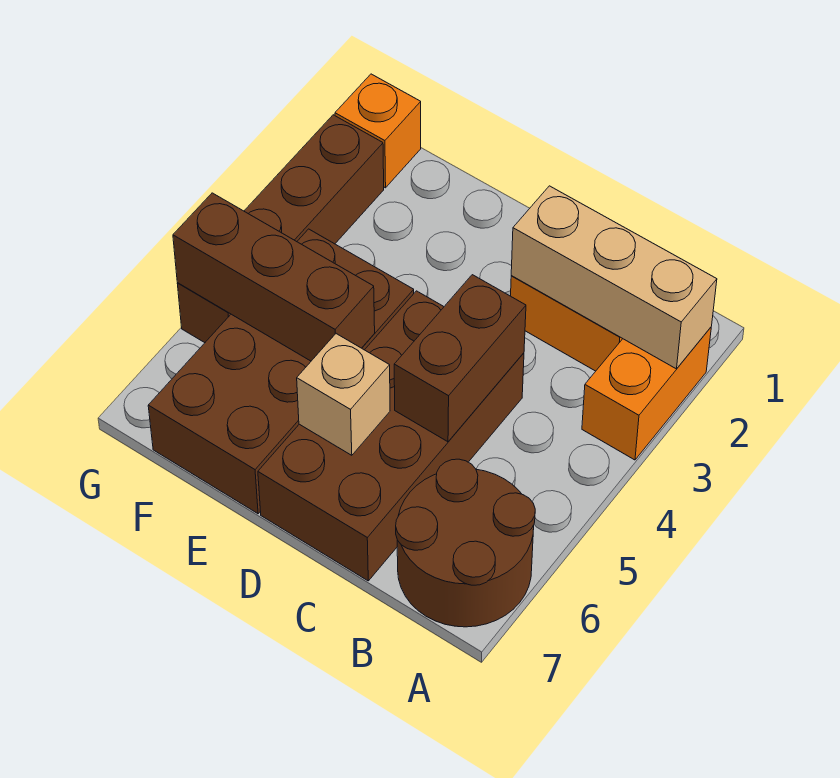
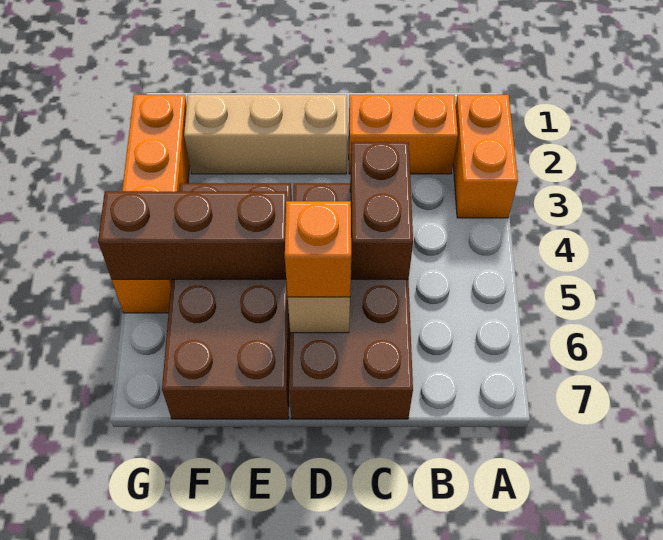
tan brick A2:C2 level 2 -> tan brick D2:F2 level 1
brown round brick A6:B7 level 1 -> none
orange brick G1 level 1 -> orange brick D6 level 3
brown brick G2:G5 level 1 -> orange brick G2:G5 level 1

